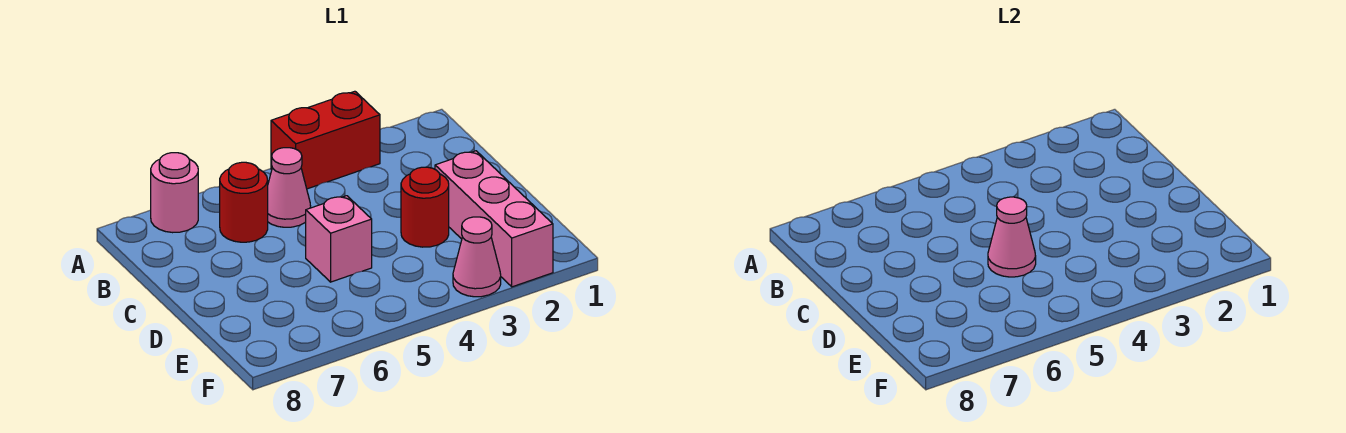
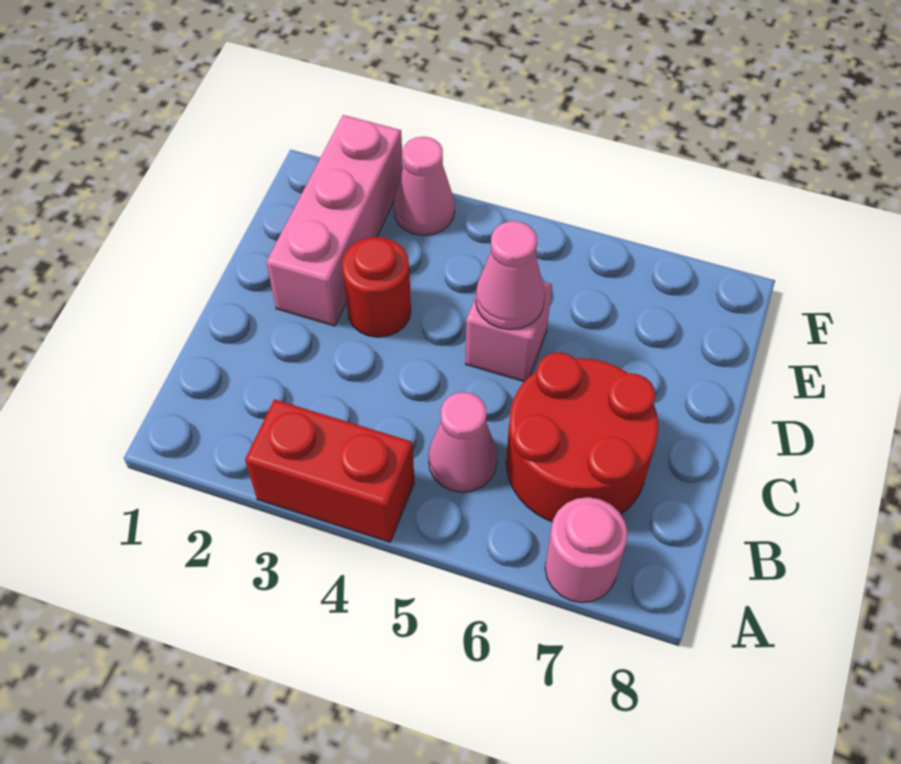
red round brick B6 level 1 -> red round brick B6:C7 level 1

